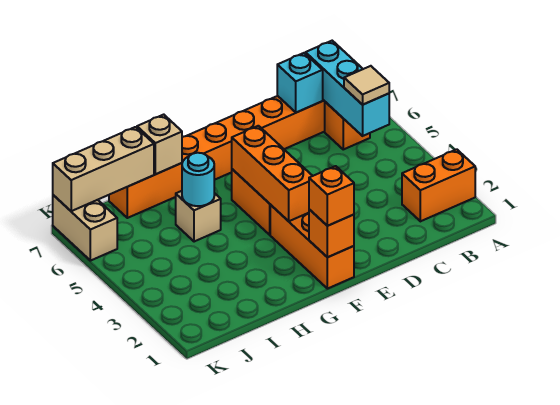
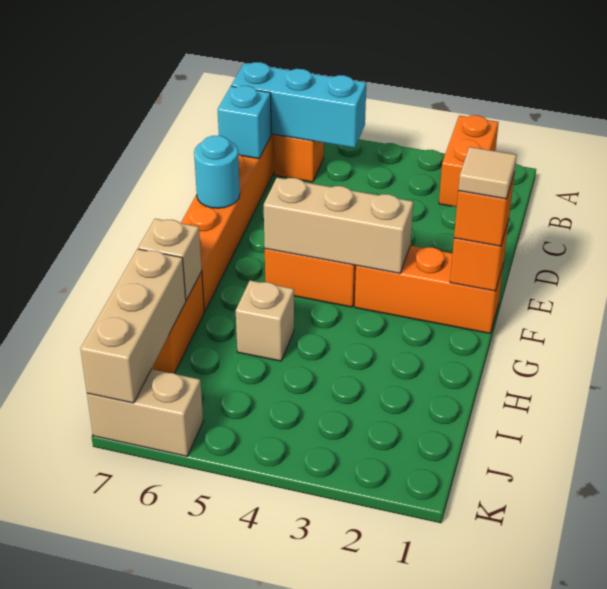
tan tile B5 level 3 -> tan tile F1 level 4
orange brick F3:F5 level 2 -> tan brick F3:F5 level 2
cyan round brick H5 level 2 -> cyan round brick E7 level 2

